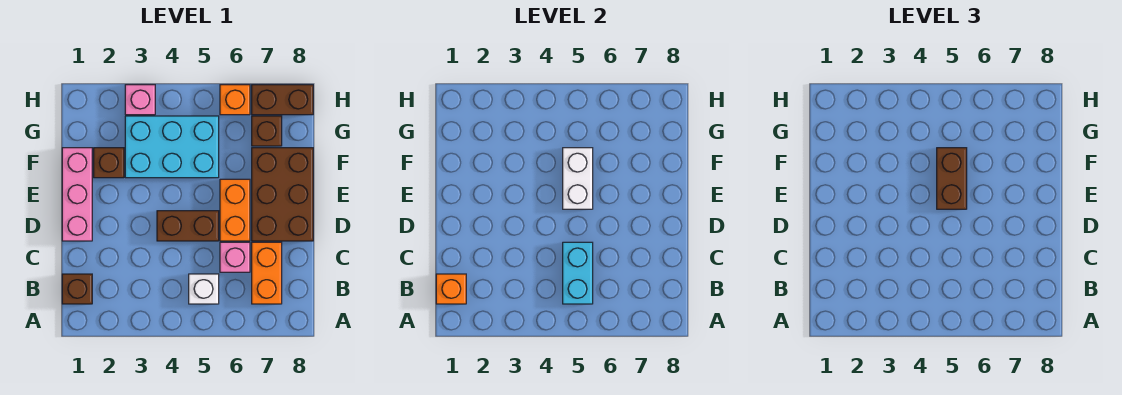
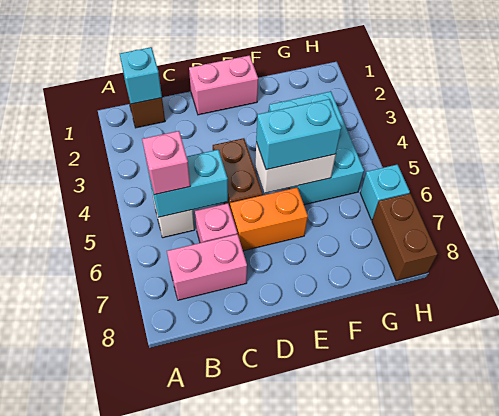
orange brick B1 level 2 -> cyan brick B1 level 2
orange brick B7:C7 level 1 -> pink brick B7:C7 level 1
pink brick D1:F1 level 1 -> pink brick D1:E1 level 1
brown brick D7:F8 level 1 -> none
brown brick E5:F5 level 3 -> cyan brick E5:F5 level 3
brown brick F2 level 1 -> none
brown brick G7 level 1 -> none
pink brick H3 level 1 -> pink brick B5 level 3
orange brick H6 level 1 -> cyan brick H6 level 1

